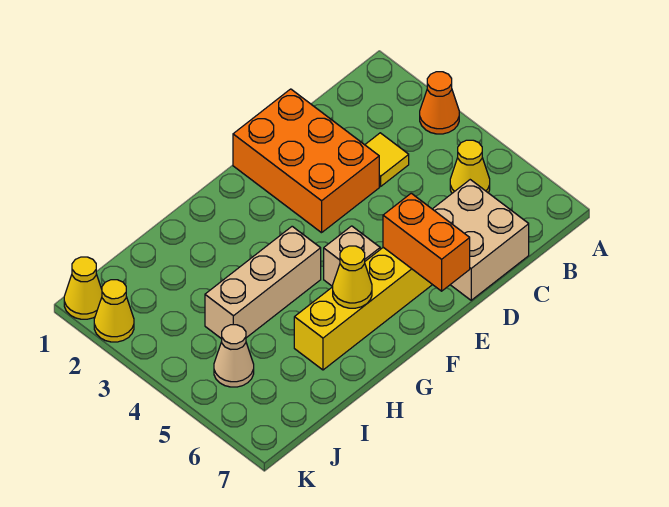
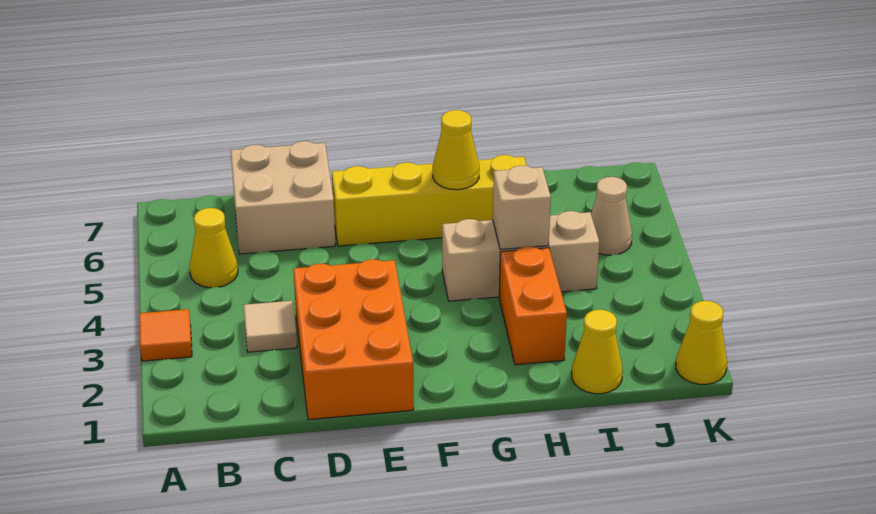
orange cone A3 level 1 -> orange tile A3 level 1
yellow tile C3 level 1 -> tan tile C3 level 1
orange brick E6:E7 level 2 -> orange brick H2:H3 level 1
tan brick F5 level 1 -> tan brick H4 level 2
yellow cone K2 level 1 -> yellow cone I1 level 1

